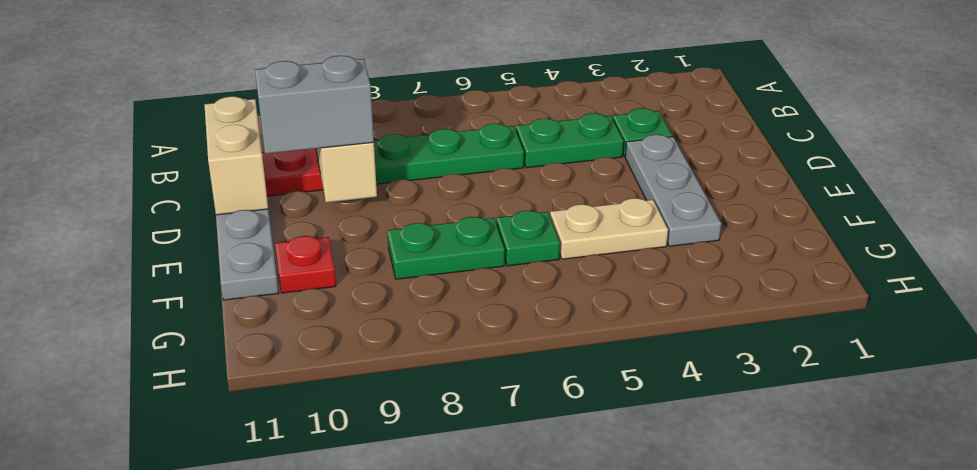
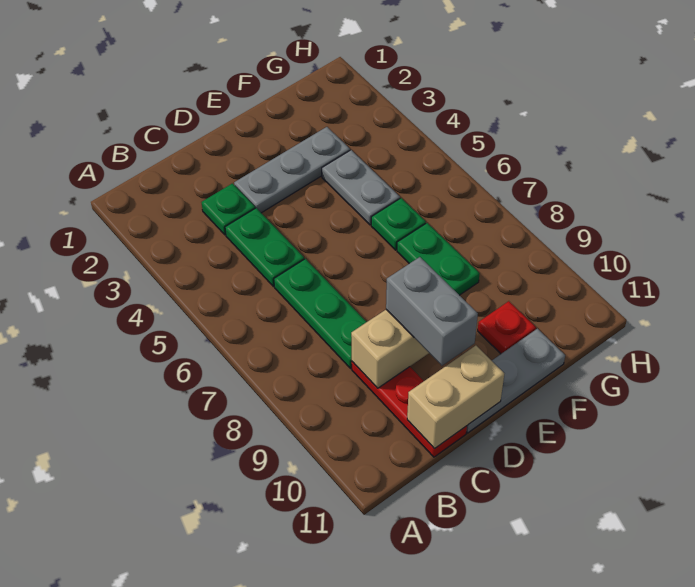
tan plate F4:F5 level 1 -> grey plate F4:F5 level 1

